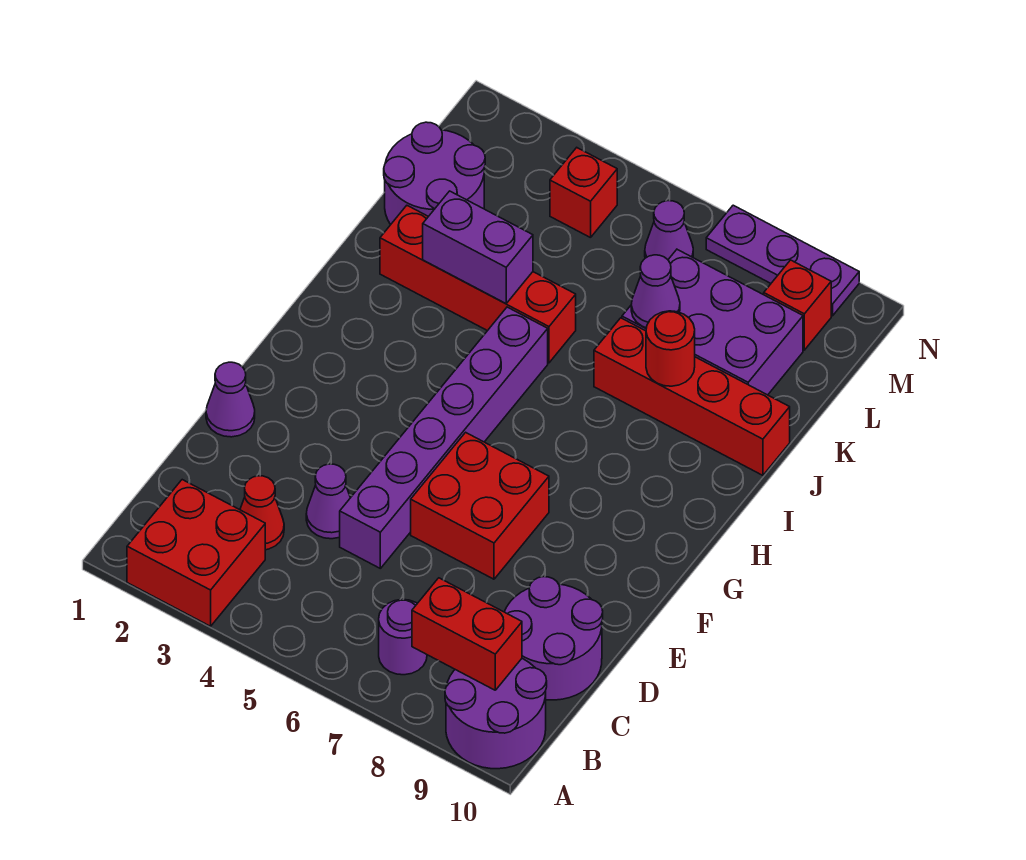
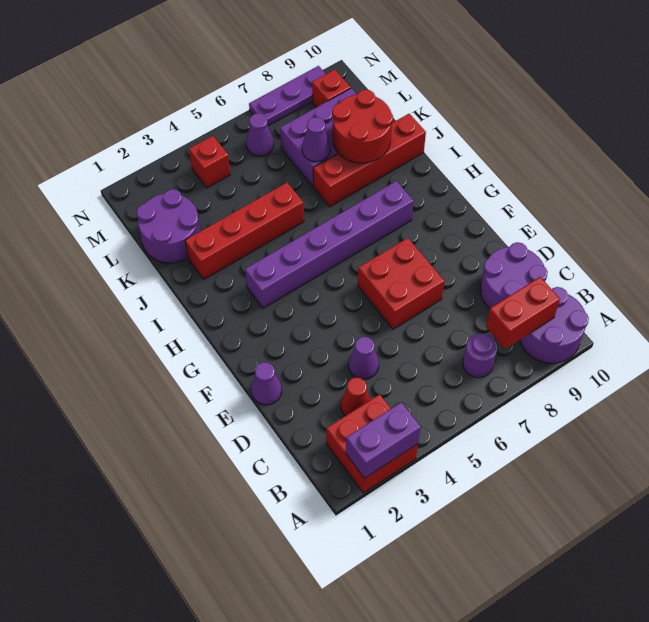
purple brick D5:I5 level 1 -> purple brick H3:H8 level 1
purple brick J3:J4 level 2 -> purple brick A2:A3 level 2
red round brick J8 level 2 -> red round brick J8:K9 level 2

